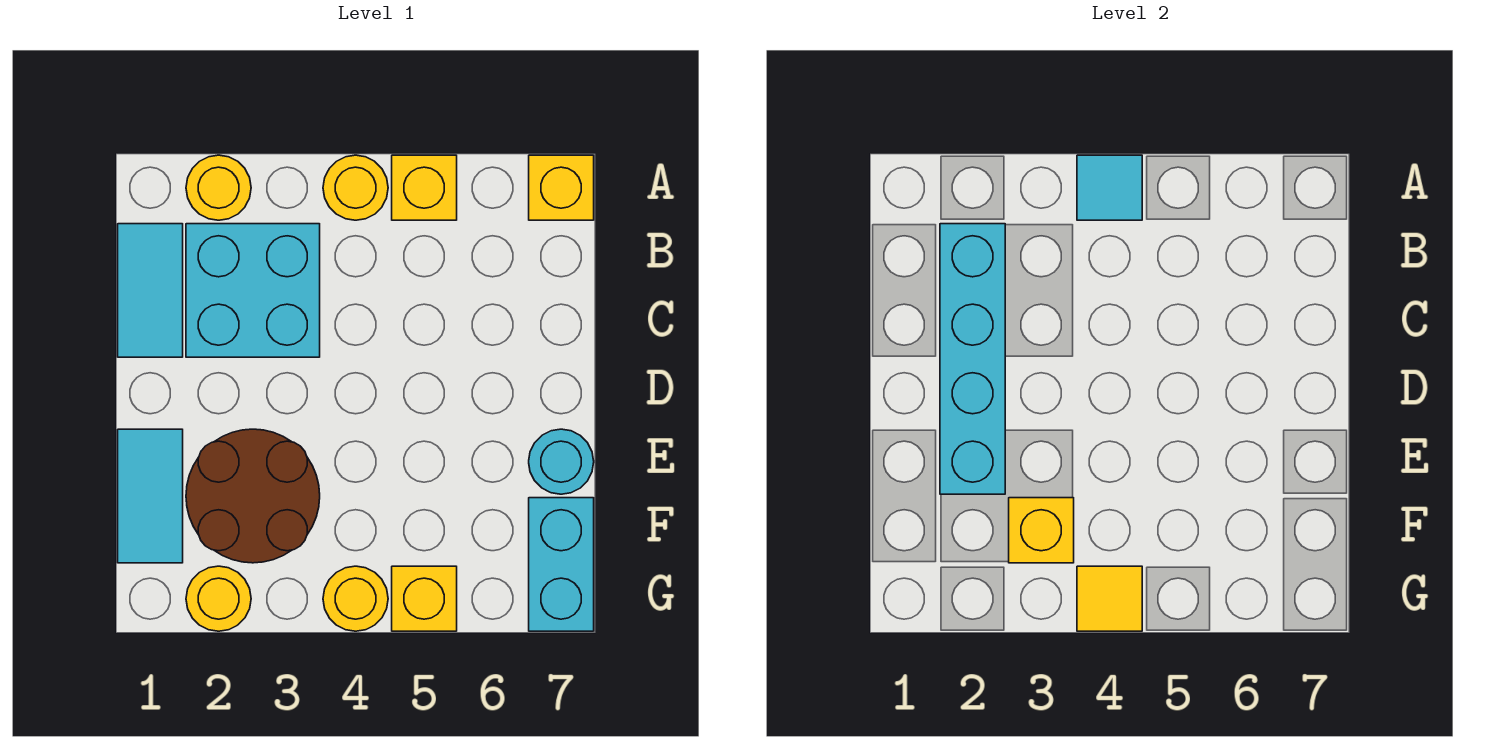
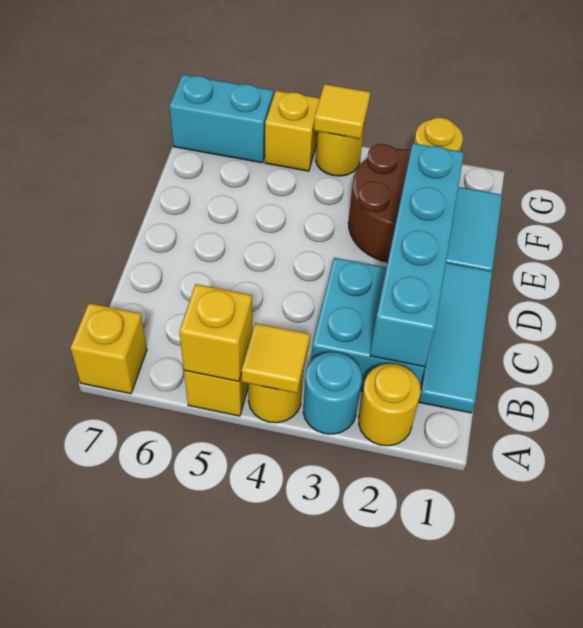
cyan tile A4 level 2 -> yellow tile A4 level 2
cyan tile B1:C1 level 1 -> cyan tile B1:D1 level 1
cyan round brick E7 level 1 -> cyan round brick A3 level 1
yellow brick F3 level 2 -> yellow brick A5 level 2
cyan brick F7:G7 level 1 -> cyan brick G6:G7 level 1

